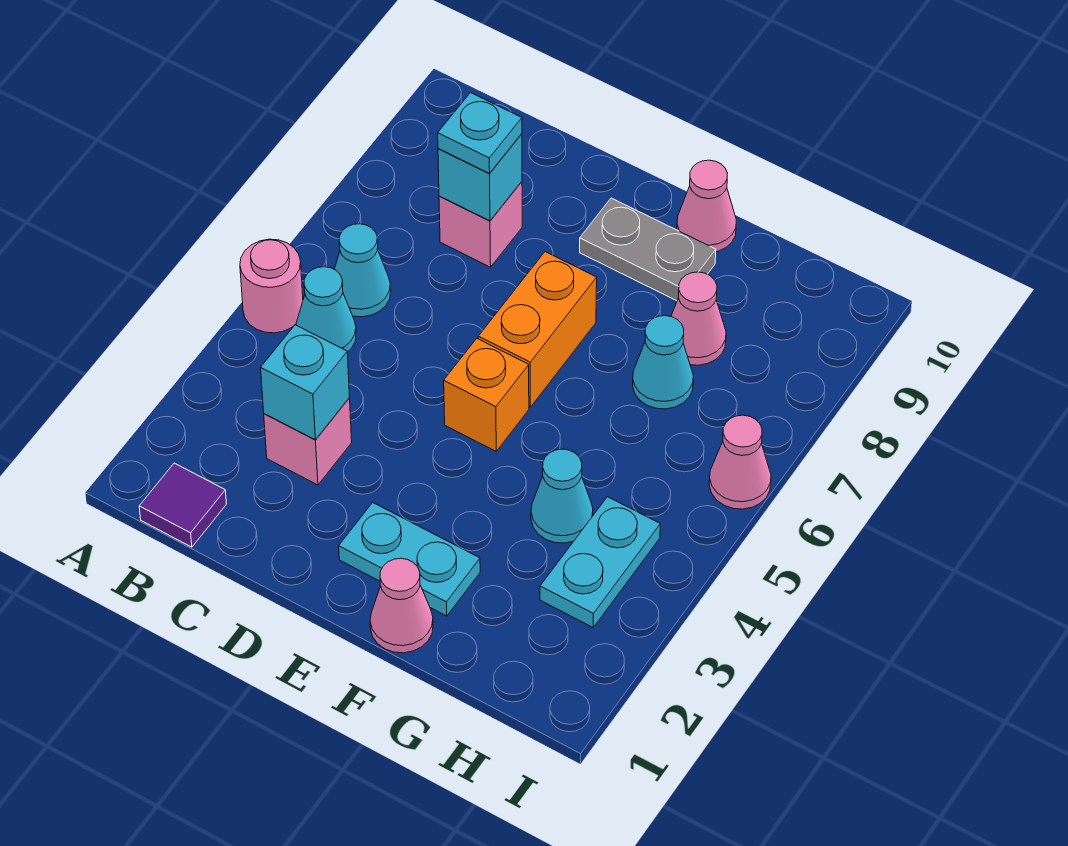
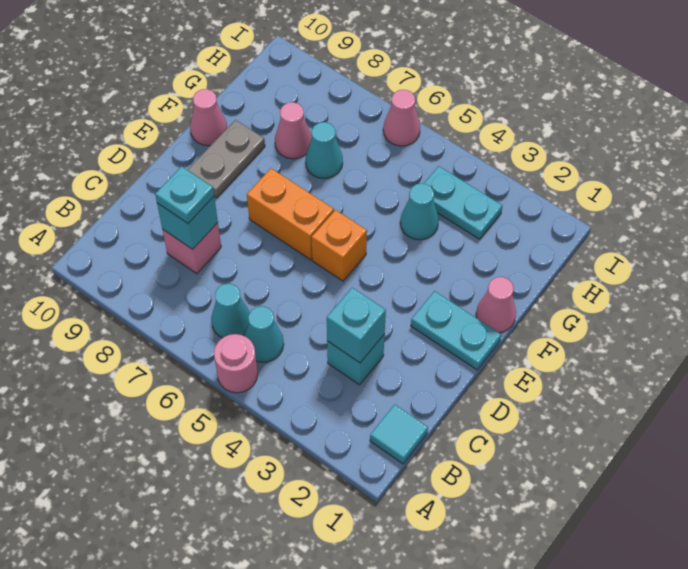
purple tile B1 level 1 -> cyan tile B1 level 1
pink brick C3 level 1 -> cyan brick C3 level 1
cyan plate E2:F2 level 1 -> cyan plate E1:E2 level 1

